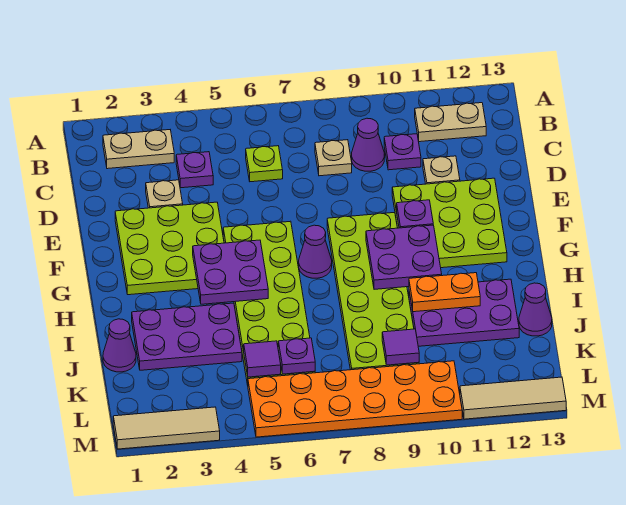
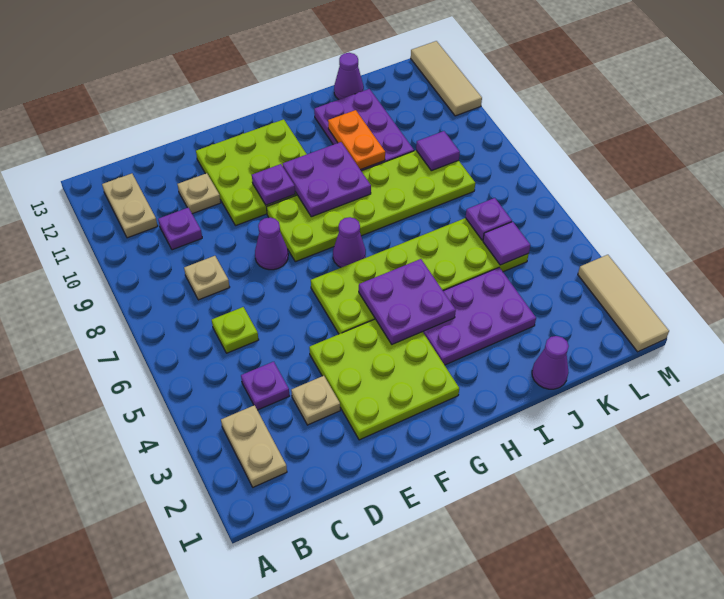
purple cone C9 level 1 -> purple cone E8 level 1
purple plate I2:J4 level 1 -> purple plate H3:J4 level 1
orange plate L5:M10 level 1 -> none

